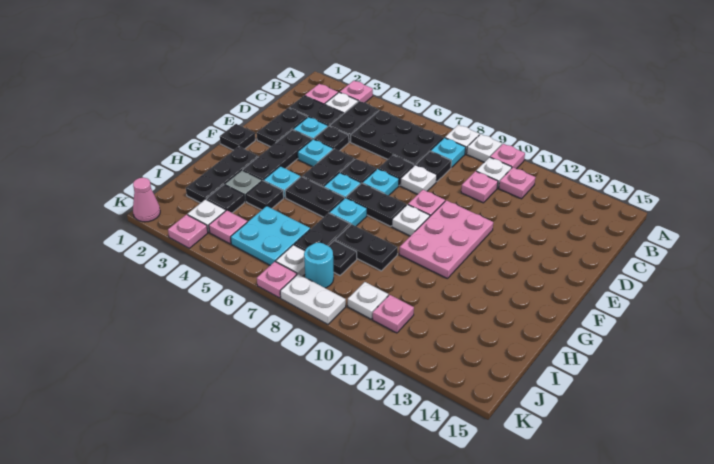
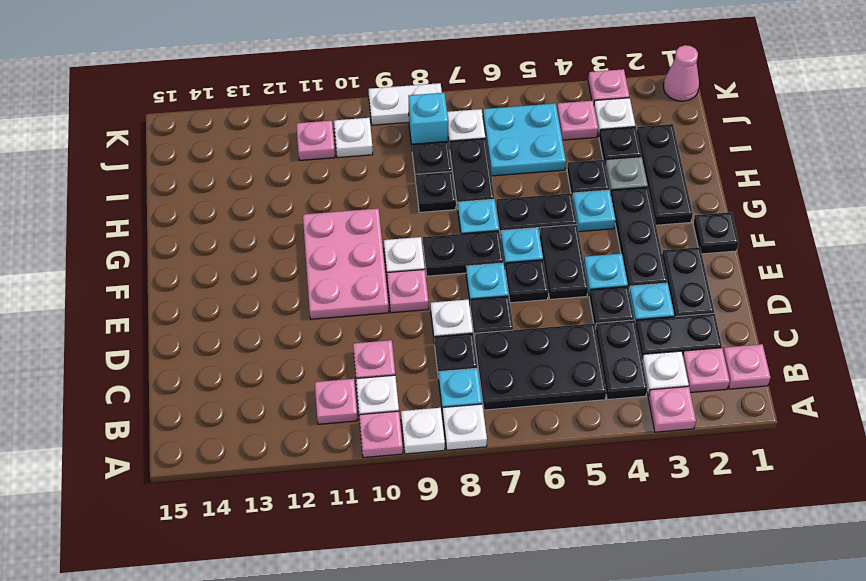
black plate H8:H9 level 1 -> black plate H8 level 1
cyan round brick J8 level 1 -> cyan brick J8 level 1
pink plate K7 level 1 -> pink plate B1 level 1

